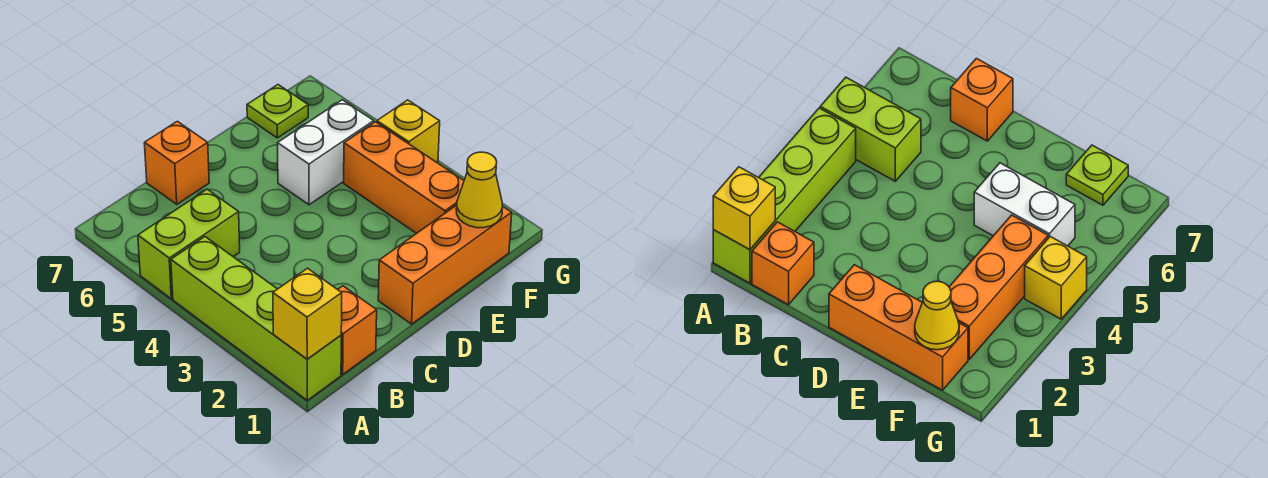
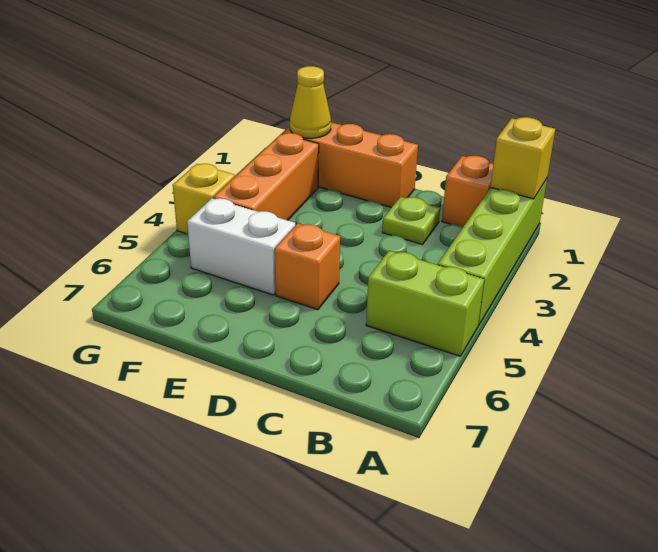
orange brick C7 level 1 -> orange brick D5 level 1
lime plate F7 level 1 -> lime plate C2 level 1

